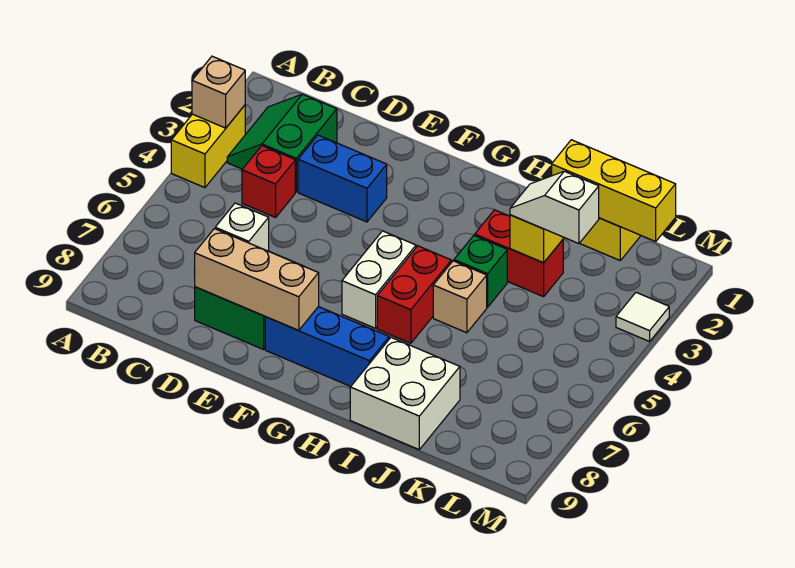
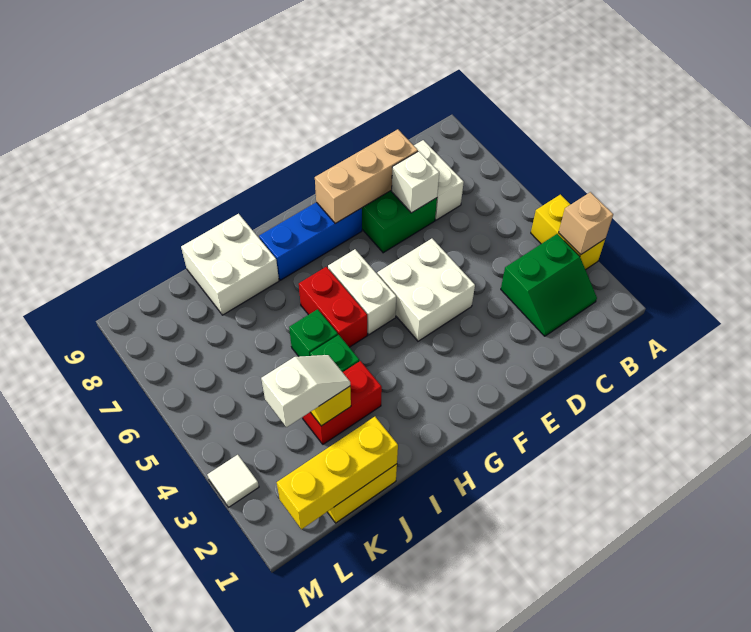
green slope B2:C3 level 1 top C -> green slope B2:C3 level 1 top 3
red brick C4 level 1 -> none
none -> white brick C7:C8 level 1
blue brick D3:E3 level 1 -> none
none -> white brick E4:F5 level 1
tan brick I5 level 1 -> green brick I5 level 1

